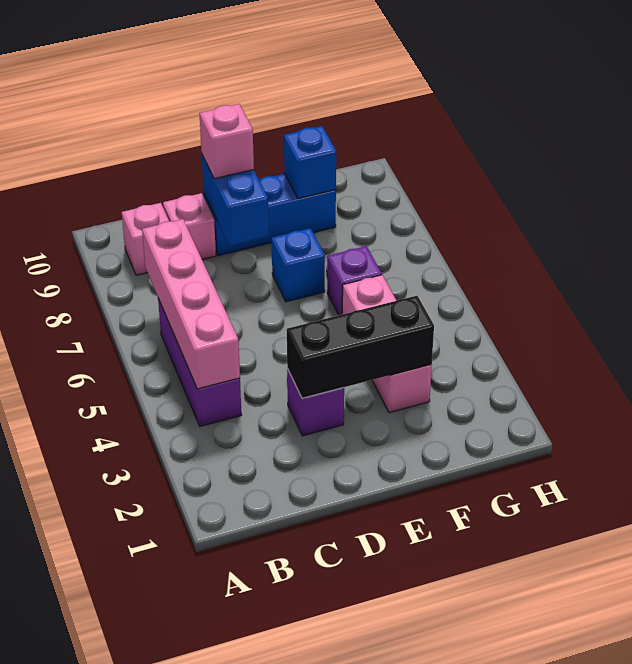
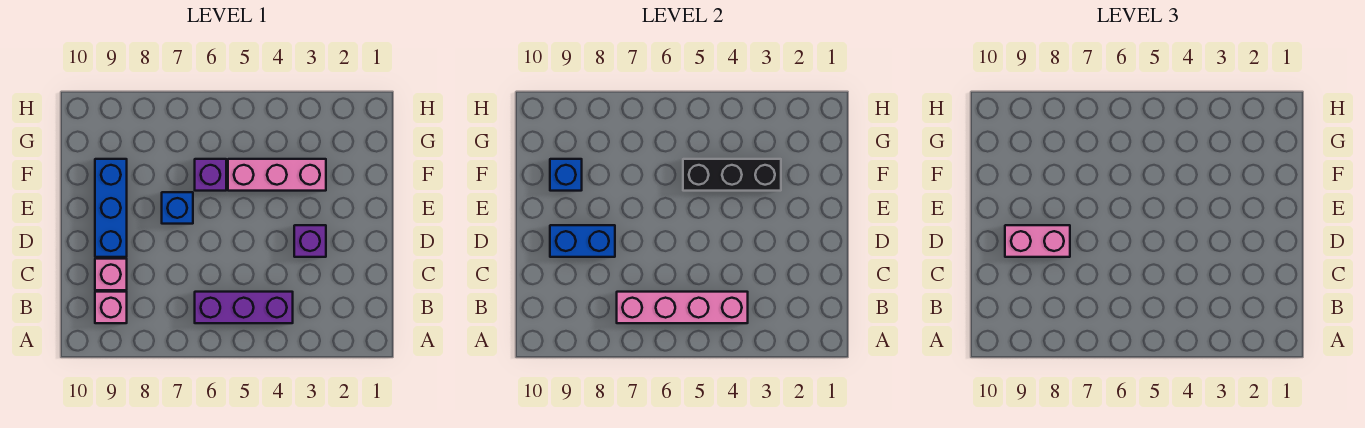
black brick D3:F3 level 2 -> black brick F3:F5 level 2
pink brick D9 level 3 -> pink brick D8:D9 level 3

